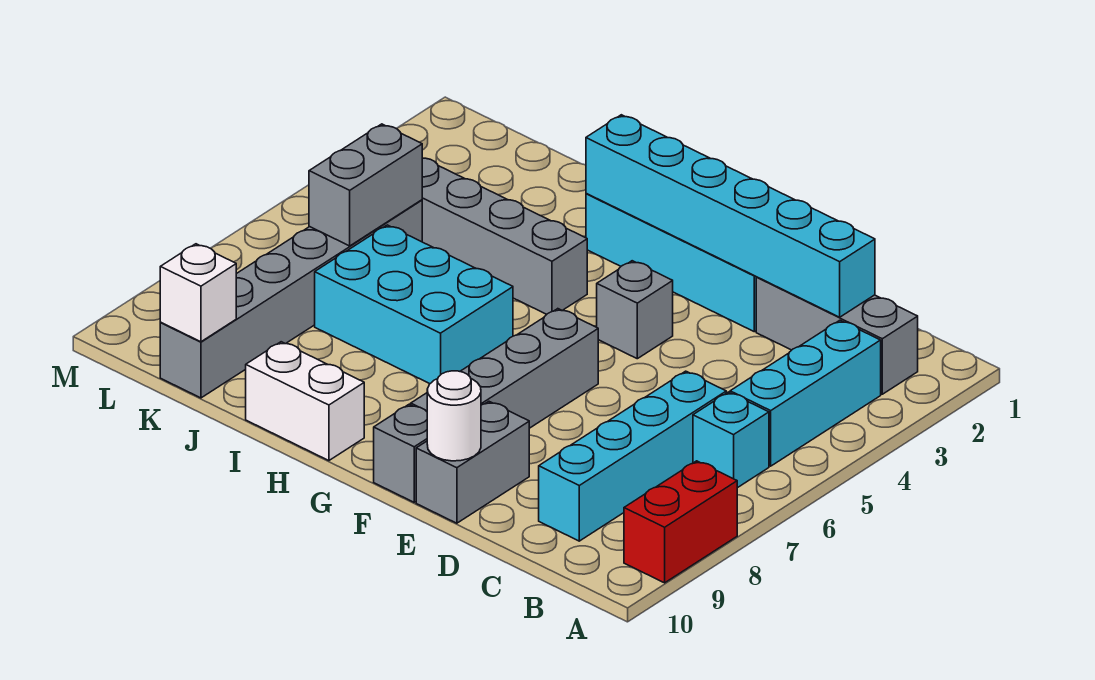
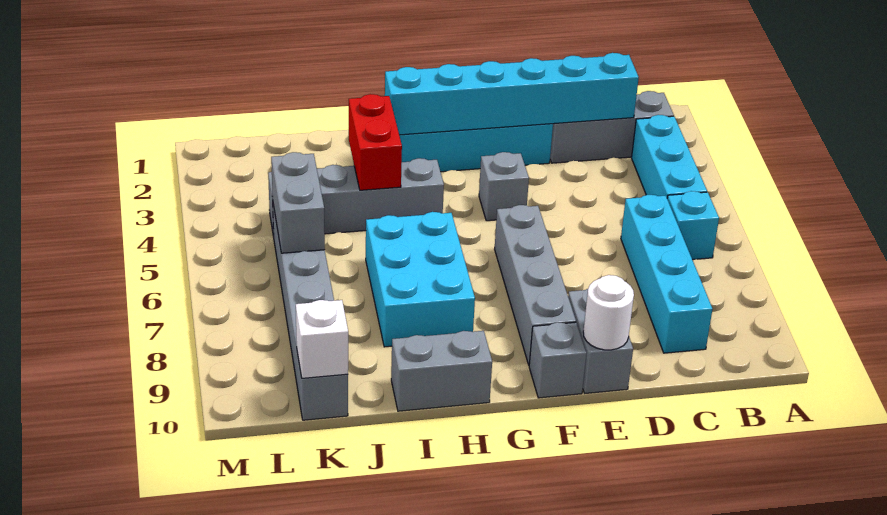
red brick A8:A9 level 1 -> red brick I3:I4 level 2
cyan brick H6:J7 level 1 -> cyan brick H6:I8 level 1
white brick H10:I10 level 1 -> grey brick H10:I10 level 1

